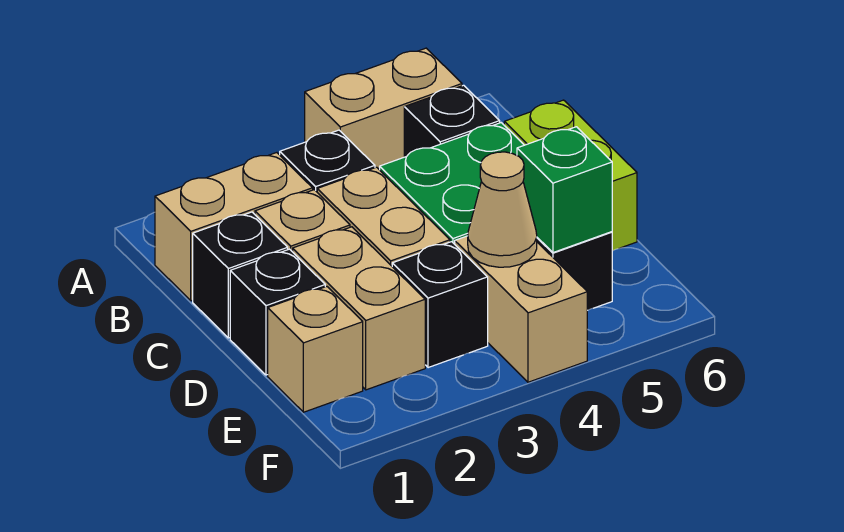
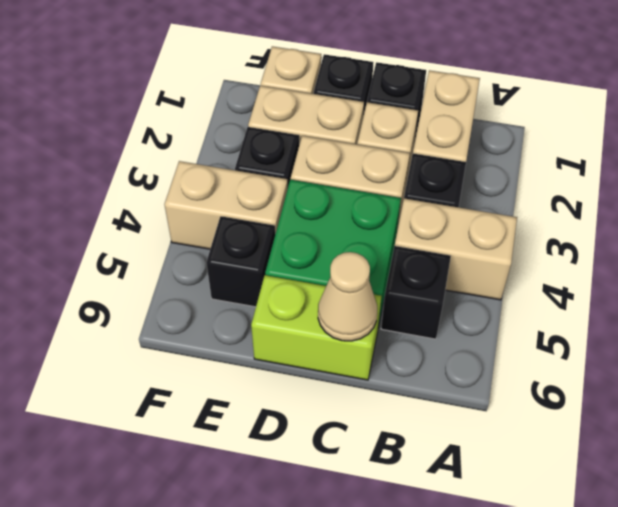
tan brick A4:A5 level 1 -> tan brick A4:B4 level 1
tan cone E4 level 2 -> tan cone C6 level 2
green brick E5 level 2 -> none

